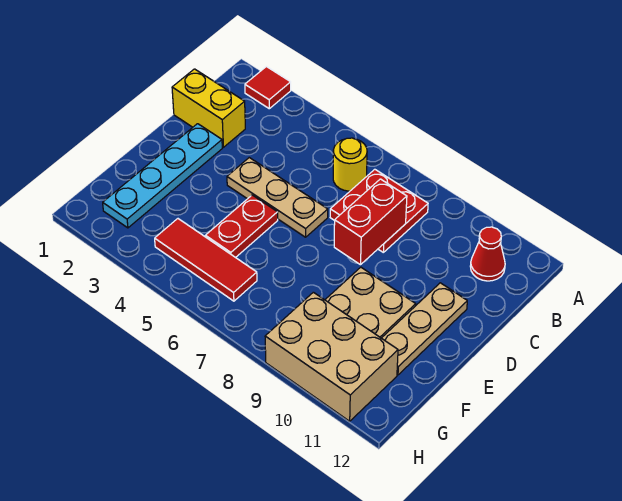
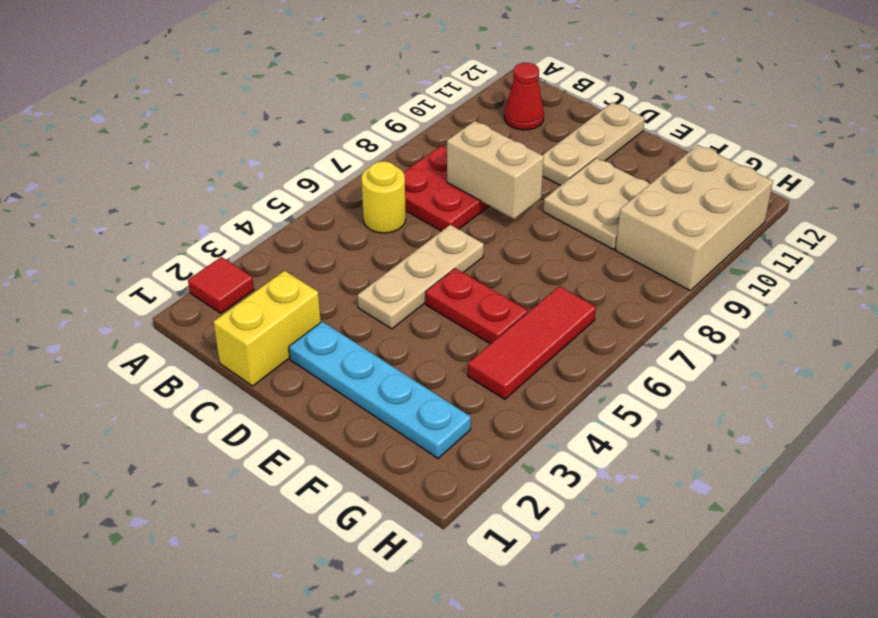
red brick C8:D8 level 2 -> tan brick C8:D8 level 2
tan plate D11:F11 level 1 -> tan plate D10:D12 level 1

